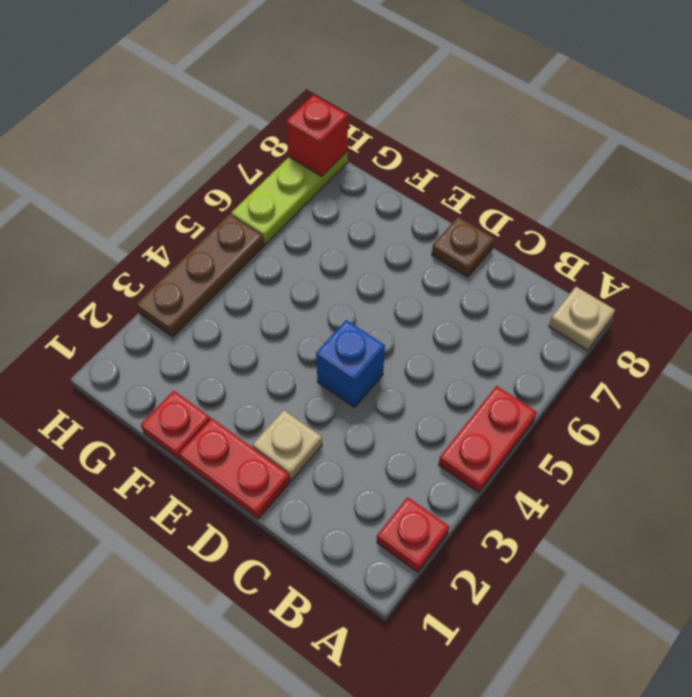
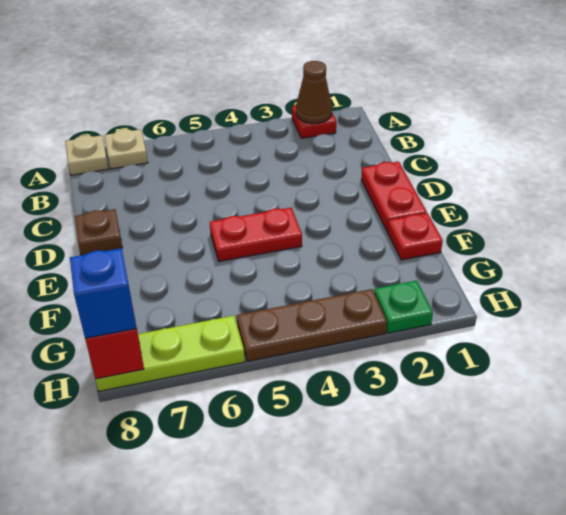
none -> brown cone A2 level 2
red plate A4:A5 level 1 -> red plate E4:E5 level 1
tan plate D2 level 1 -> tan plate A7 level 1
blue brick D4 level 1 -> blue brick H8 level 3
none -> green plate H2 level 1

